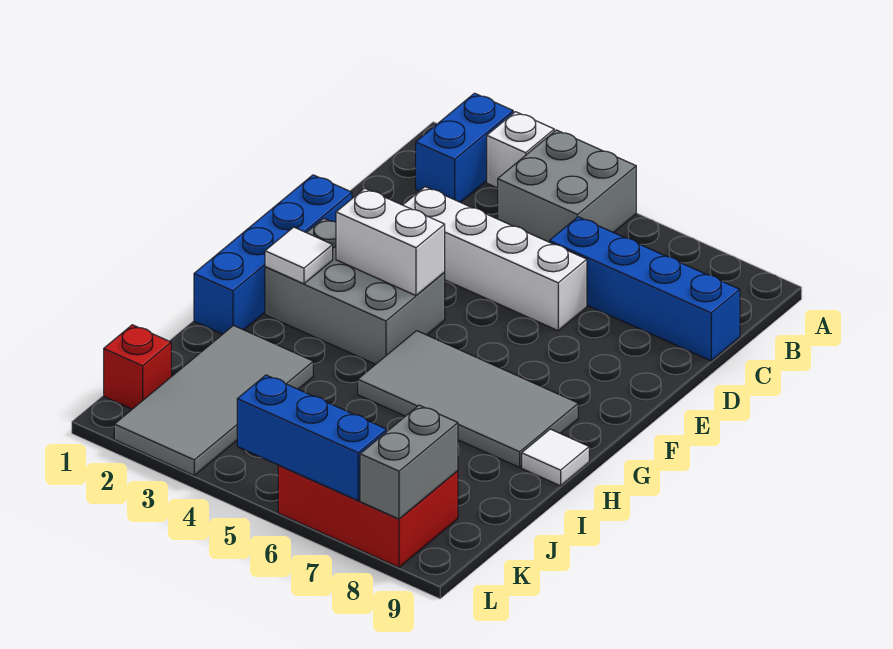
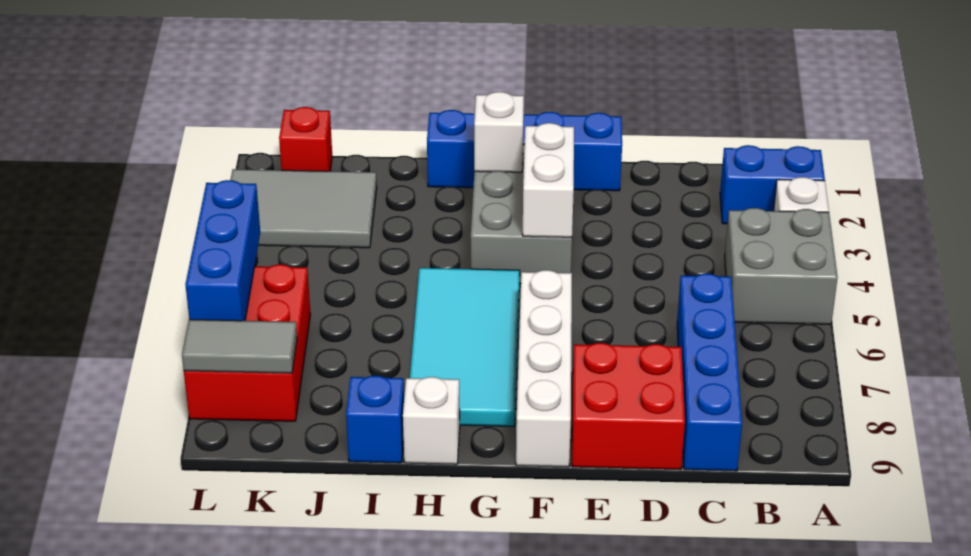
white brick D3:D6 level 1 -> white brick F6:F9 level 1
none -> red brick D8:E9 level 1
white tile G2 level 2 -> white brick G2 level 2
grey tile G5:H8 level 1 -> cyan tile G5:H8 level 1
white tile H9 level 1 -> white brick H9 level 1
grey tile I2:L3 level 1 -> grey tile J2:L3 level 1
none -> blue brick I9 level 1
grey brick K8:L8 level 2 -> grey tile K8:L8 level 2

